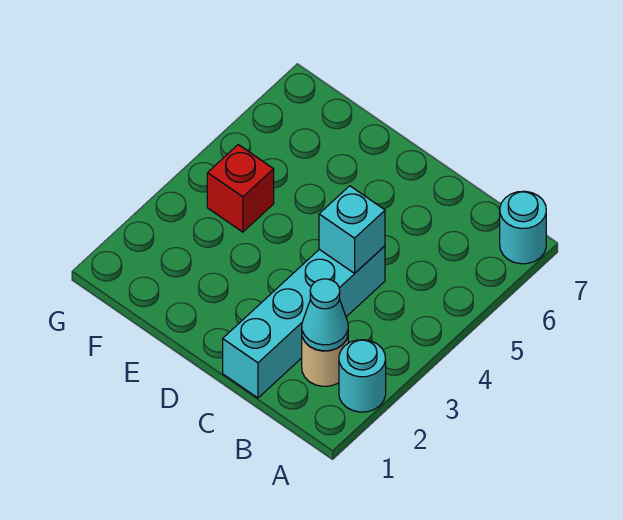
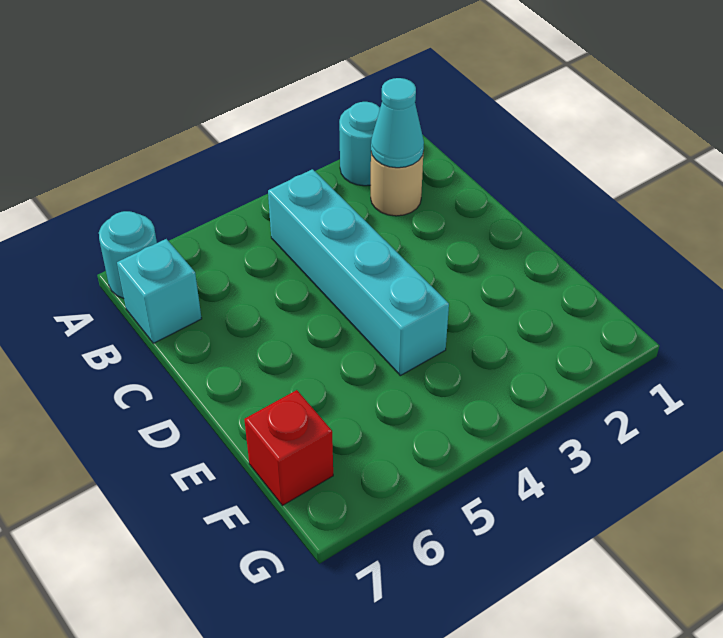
cyan brick C1:C4 level 1 -> cyan brick B4:E4 level 1
cyan brick C4 level 2 -> cyan brick B7 level 1
red brick F4 level 1 -> red brick F7 level 1

